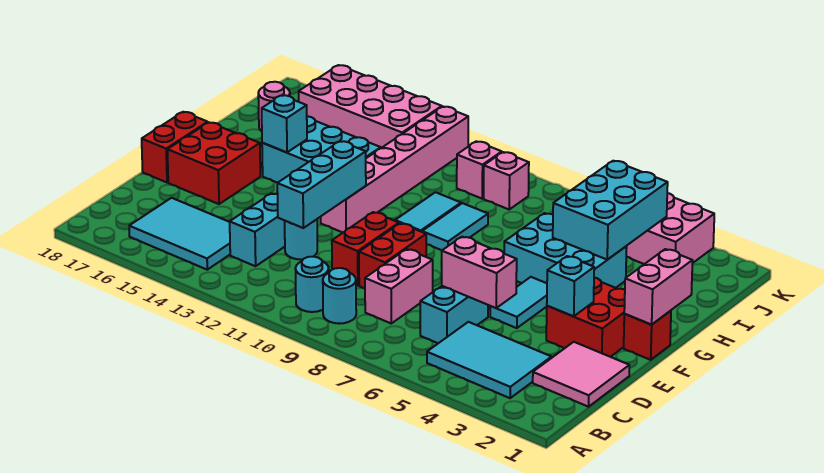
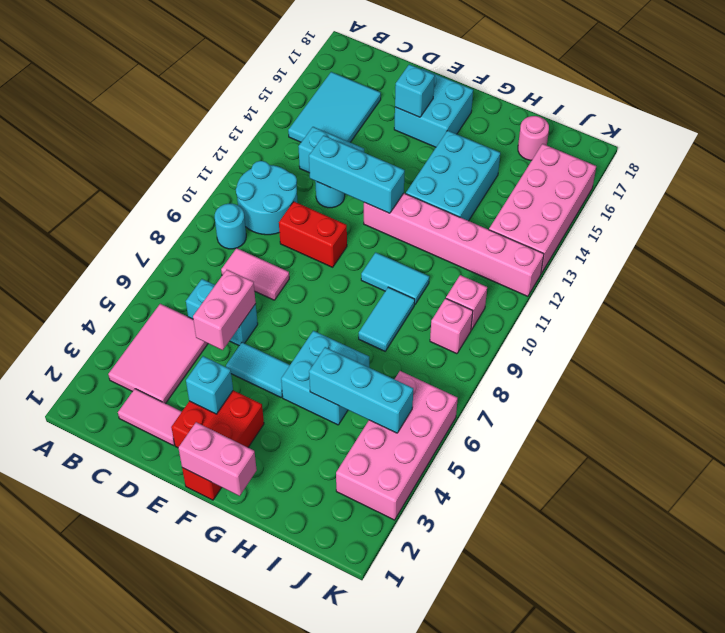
cyan tile B3:C5 level 1 -> pink tile B3:C5 level 1
cyan round brick B10 level 1 -> cyan round brick B10:C11 level 1
pink tile C1:D2 level 1 -> pink tile C2:D2 level 1
pink brick C8:D8 level 1 -> pink tile C8:D8 level 1
red brick D9:E9 level 1 -> none
red brick E16:F17 level 1 -> cyan brick E16:F17 level 1
red brick E18:F18 level 1 -> none
cyan brick G4:H6 level 1 -> cyan brick G5:H6 level 1
cyan tile G9:H9 level 1 -> cyan tile H8:H9 level 1
cyan brick G15 level 2 -> cyan brick E16 level 2
cyan brick H4:J5 level 2 -> cyan brick H5:J5 level 2

